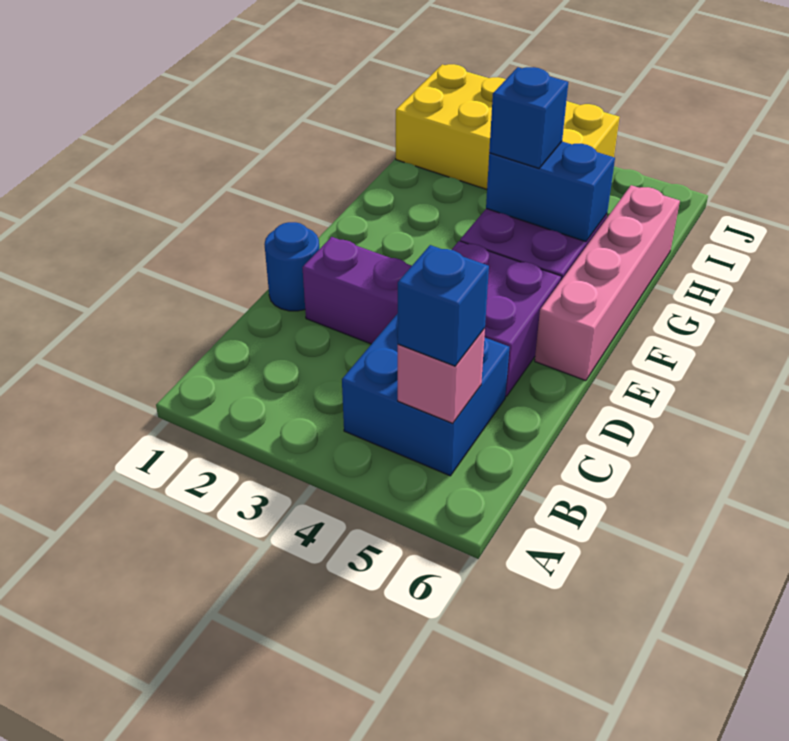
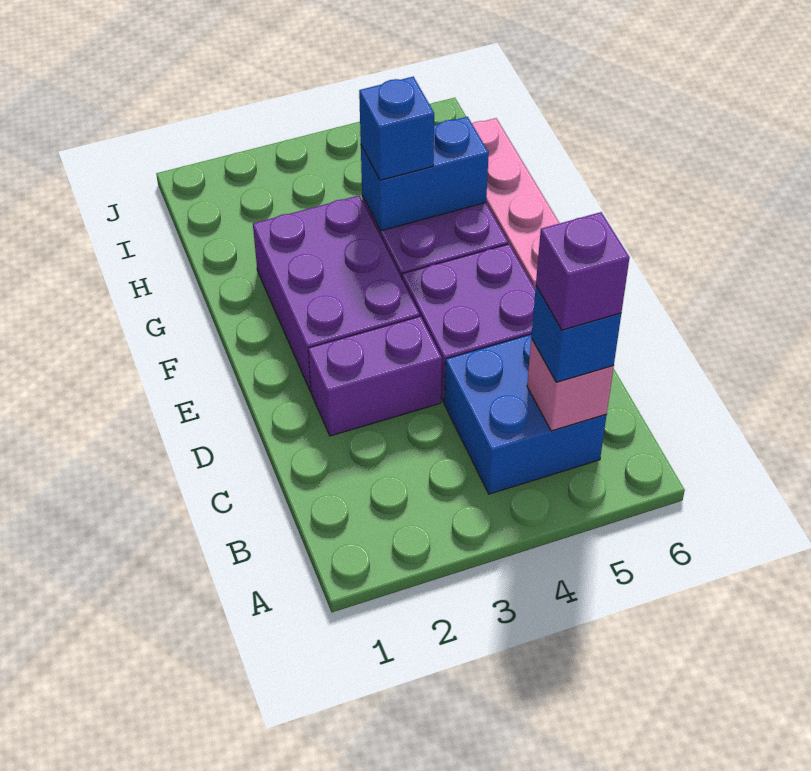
none -> purple brick B5 level 4
blue round brick D1 level 1 -> none
none -> purple brick E2:G3 level 1
yellow brick I1:J4 level 1 -> none

